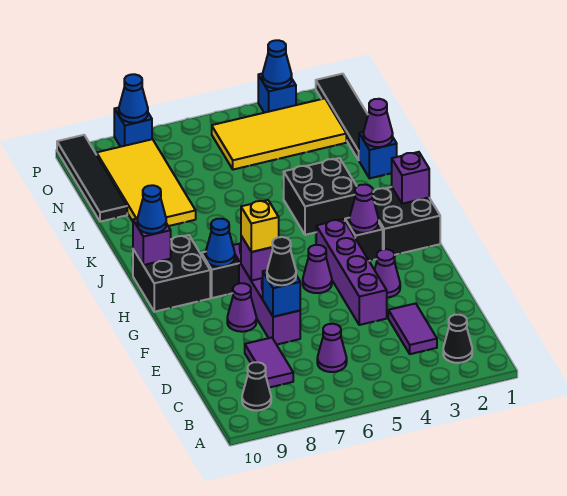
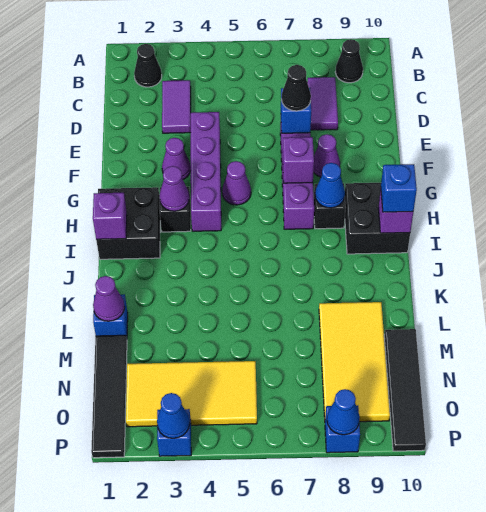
purple cone C6 level 1 -> none
yellow brick G7 level 3 -> none
blue cone I10 level 3 -> blue brick I10 level 3
black brick J3:K4 level 1 -> none

